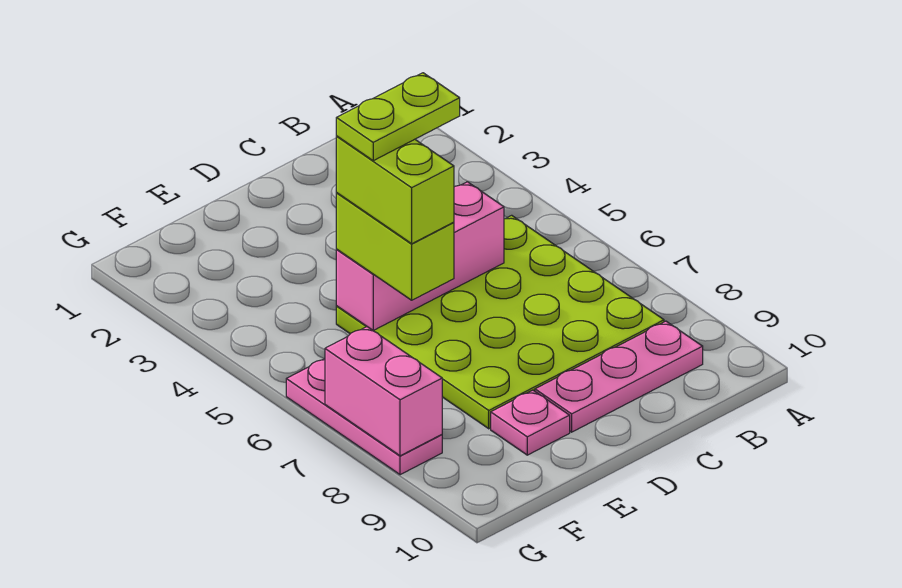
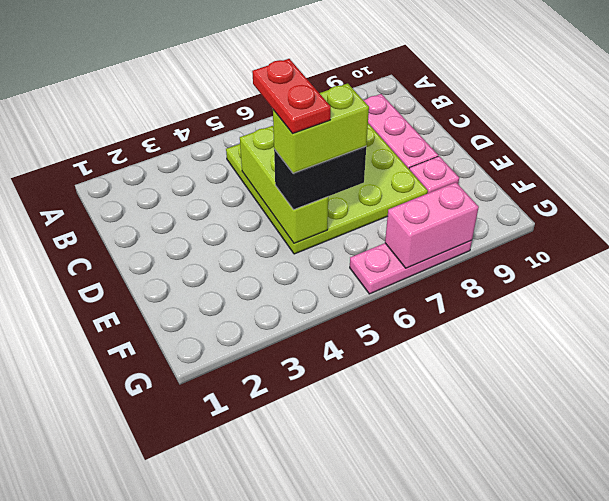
pink brick C5:E5 level 2 -> lime brick C5:E5 level 2
lime plate D5:E5 level 5 -> red plate D5:E5 level 5
lime brick E5:E6 level 3 -> black brick E5:E6 level 3

